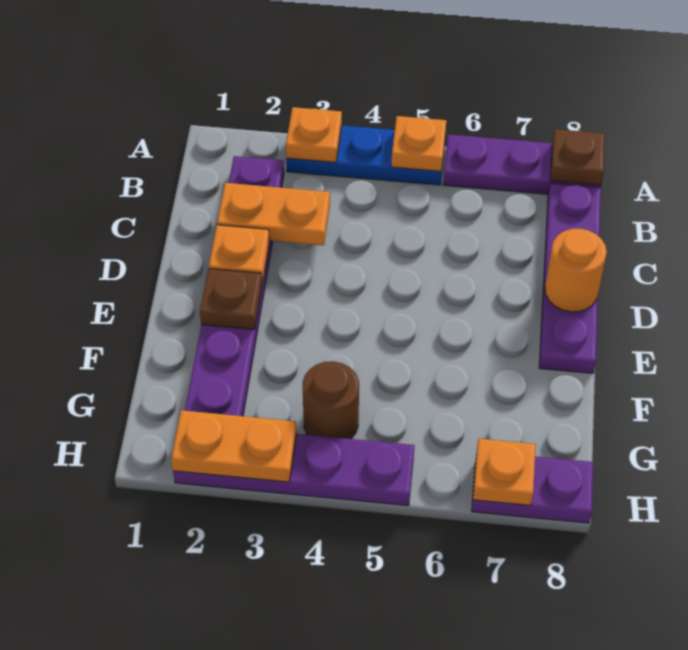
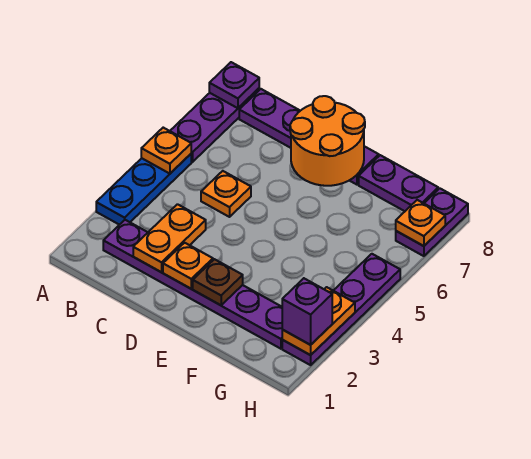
orange plate A3 level 2 -> orange plate C5 level 1
brown plate A8 level 2 -> purple plate A8 level 2
orange round brick D8 level 2 -> orange round brick D7:E8 level 2
none -> purple plate F8:G8 level 1
brown round brick G4 level 1 -> none
none -> purple brick H2 level 3

